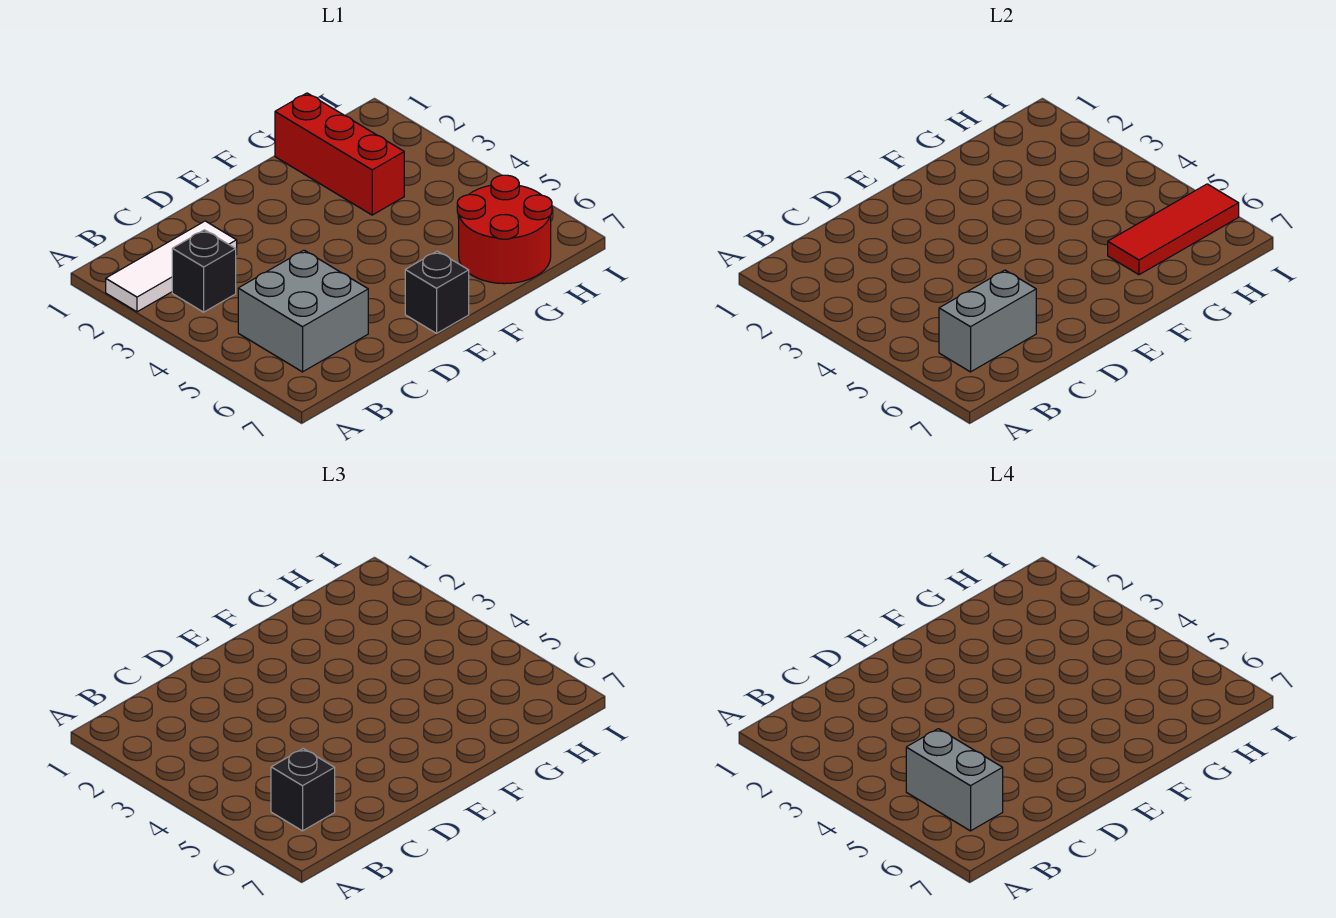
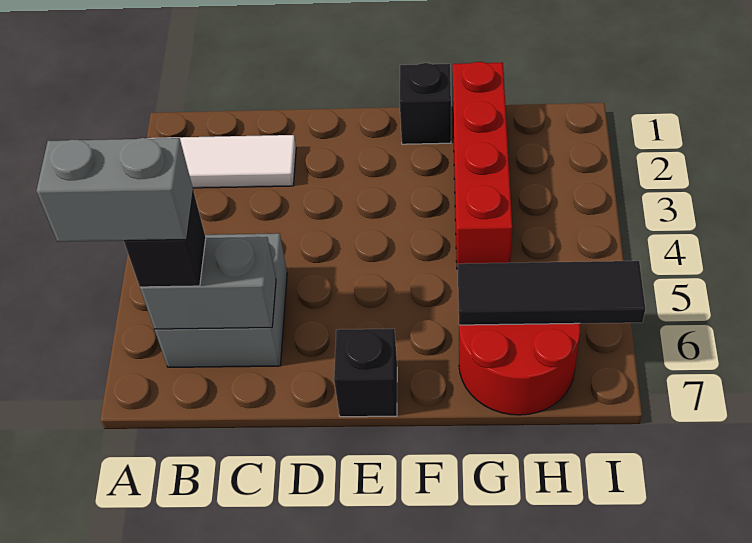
black brick B3 level 1 -> black brick F1 level 1
grey brick B5:B6 level 4 -> grey brick A6:B6 level 4
red brick G1:G3 level 1 -> red brick G1:G4 level 1
red tile G6:I6 level 2 -> black tile G6:I6 level 2

